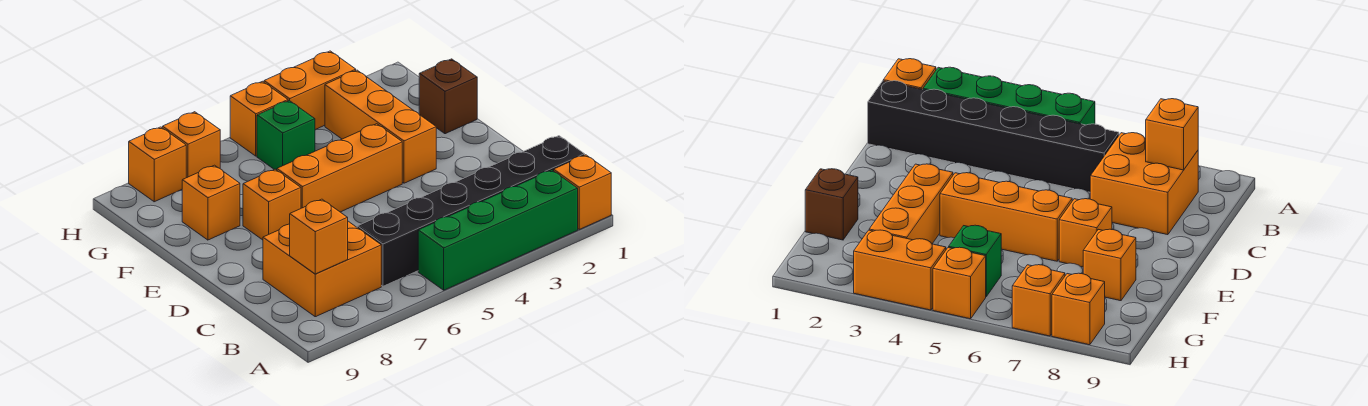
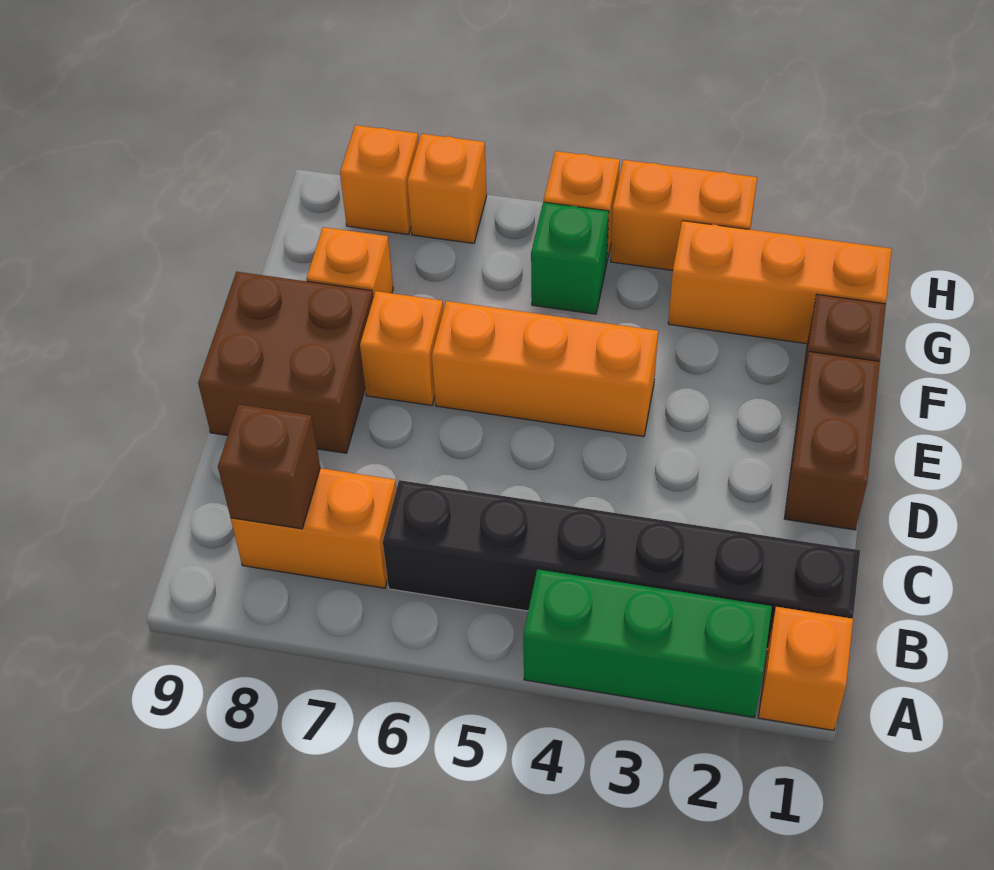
green brick A2:A5 level 1 -> green brick A2:A4 level 1
orange brick B7:C8 level 1 -> orange brick B7:B8 level 1
orange brick B8 level 2 -> brown brick B8 level 2
none -> brown brick D1:E1 level 1
none -> brown brick D8:E9 level 1
orange brick E3:G3 level 1 -> orange brick G1:G3 level 1

